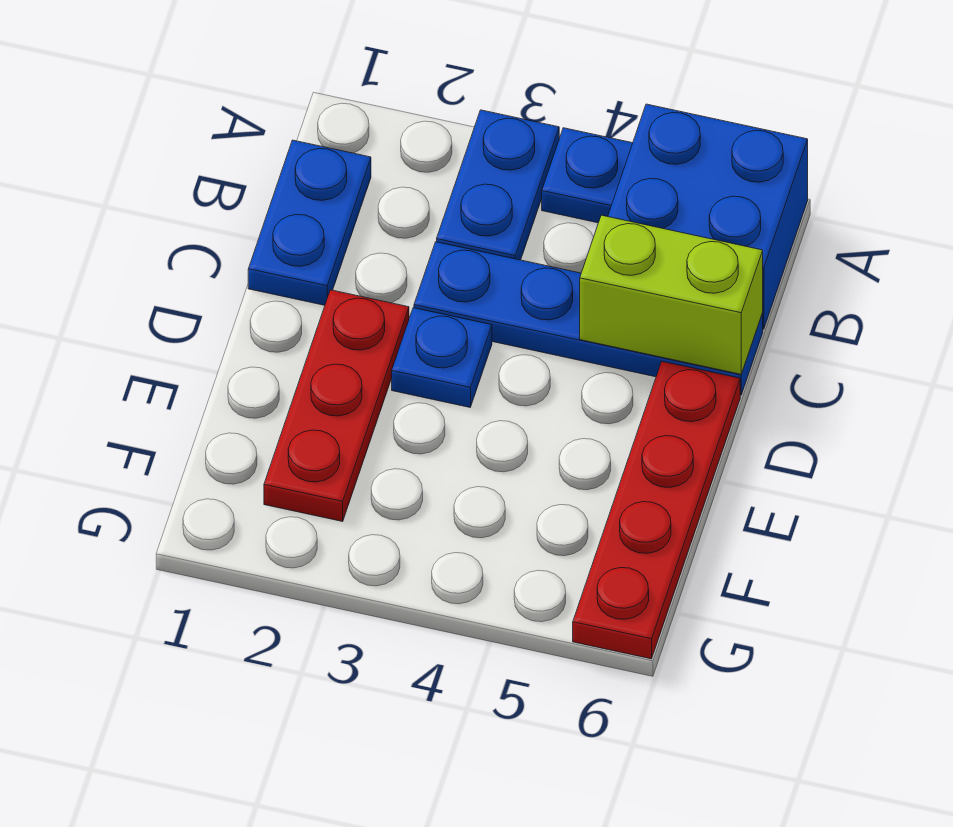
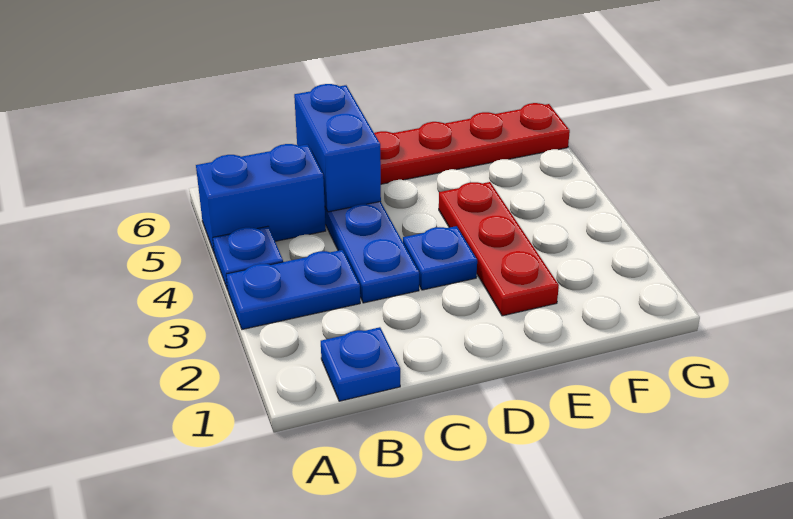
blue brick A5:B6 level 1 -> blue brick A5:B5 level 1
blue plate B1:C1 level 1 -> blue plate B1 level 1
lime brick C5:C6 level 2 -> blue brick C5:C6 level 2
red plate D2:F2 level 1 -> red plate E2:E4 level 1

